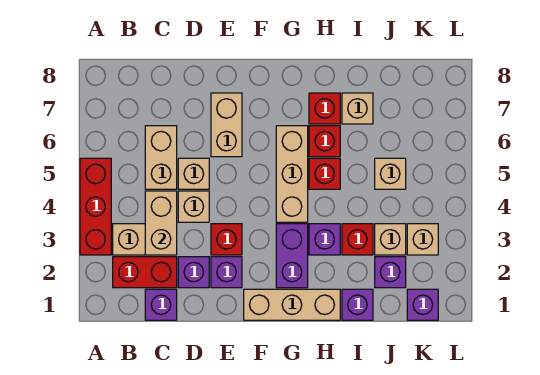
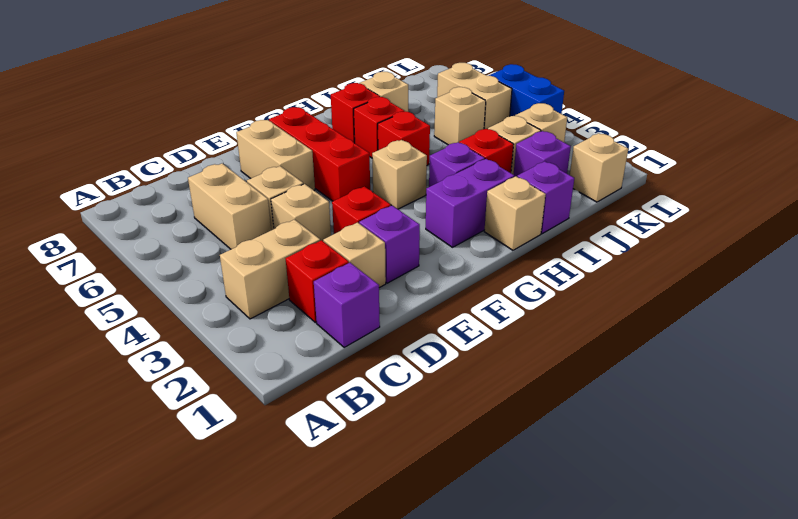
red brick A3:A5 level 1 -> red brick F5:F7 level 1
red brick B2:C2 level 1 -> red brick C2 level 1
tan brick C3:C4 level 2 -> tan brick K5:K6 level 1
purple brick D2 level 1 -> tan brick D2 level 1
tan brick F1:H1 level 1 -> tan brick H1 level 1
purple brick G2:G3 level 1 -> purple brick G2:H2 level 1
tan brick G4:G6 level 1 -> tan brick G4 level 1
purple brick K1 level 1 -> tan brick K1 level 1
none -> blue brick L4:L5 level 1

